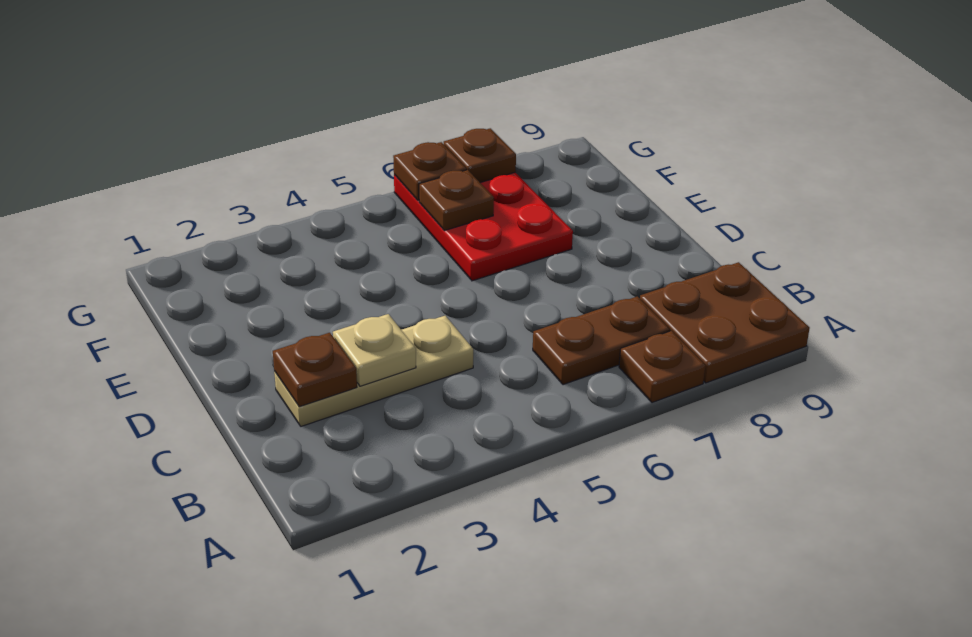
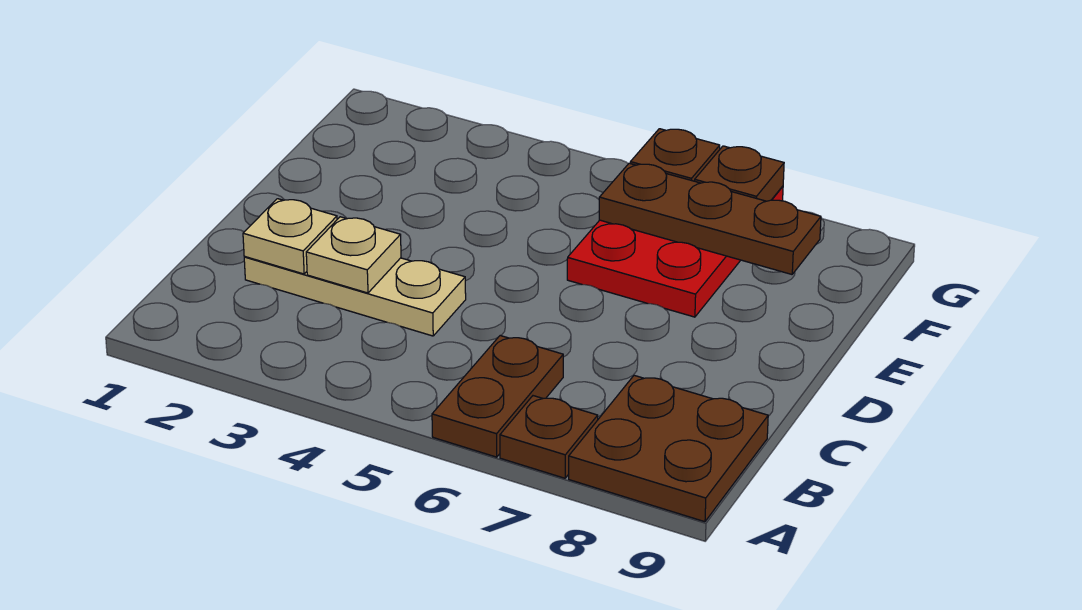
brown plate B6:B7 level 1 -> brown plate A6:B6 level 1
brown plate C2 level 2 -> tan plate C2 level 2
brown plate F6 level 2 -> brown plate F6:F8 level 2

